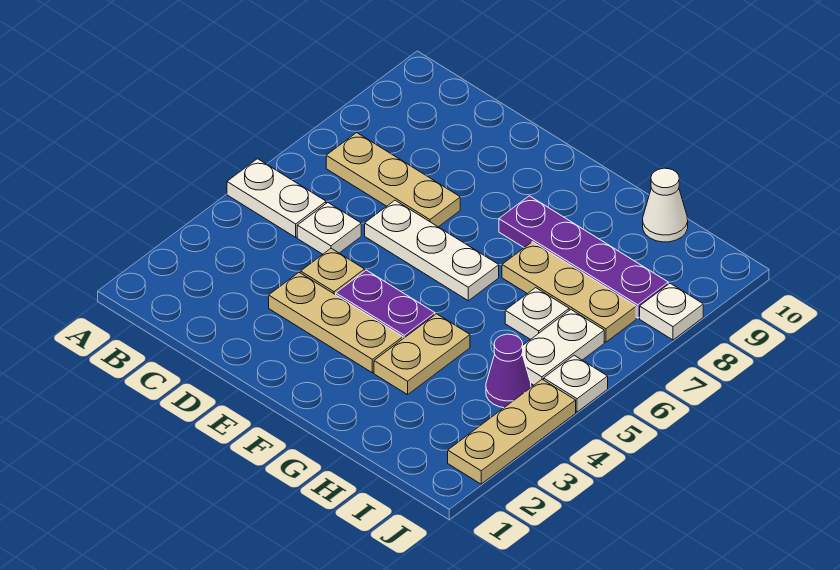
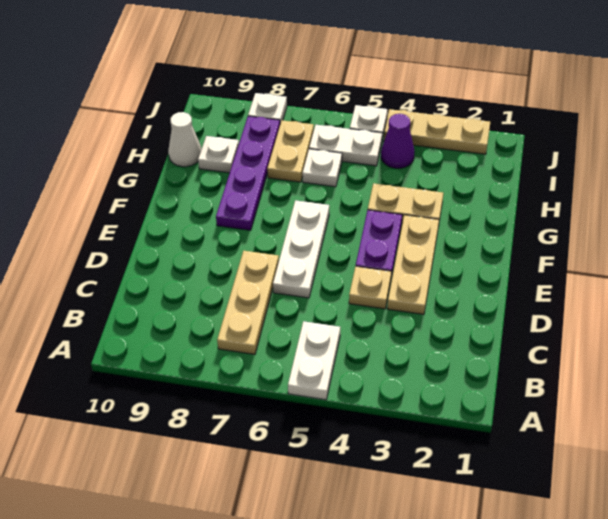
white plate C5 level 1 -> white plate H9 level 1
tan plate G7:I7 level 1 -> tan plate H7:I7 level 1

